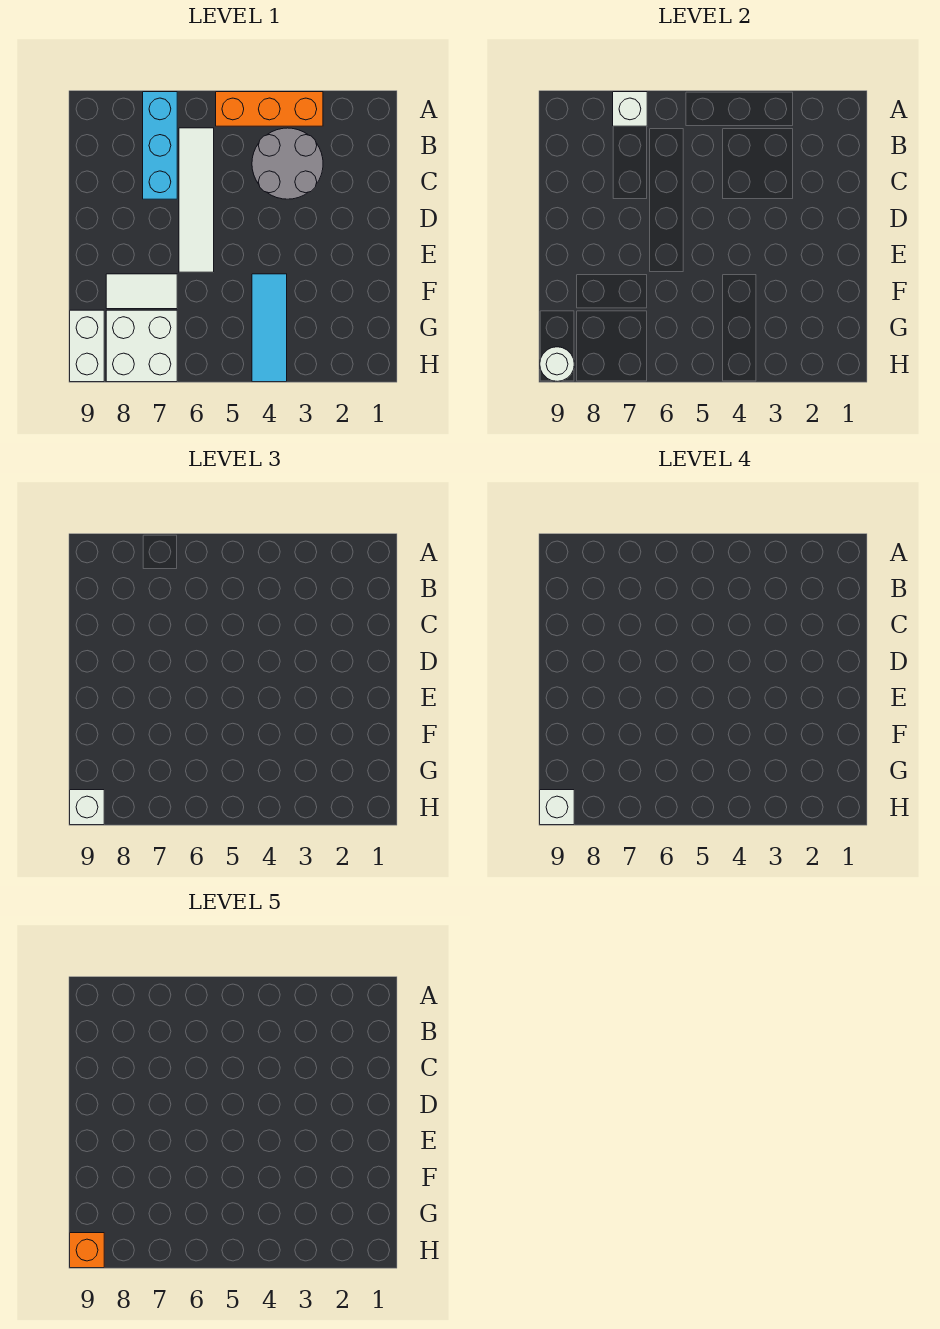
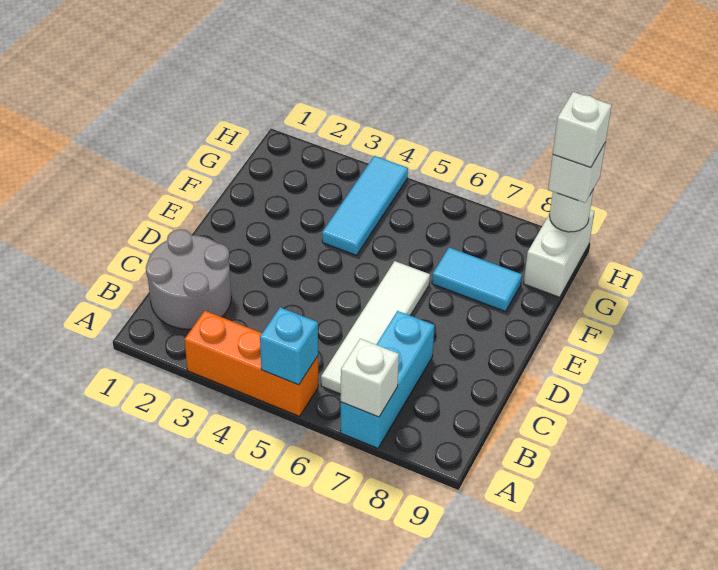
none -> cyan brick A5 level 2
grey round brick B3:C4 level 1 -> grey round brick B1:C2 level 1
white tile F7:F8 level 1 -> cyan tile F7:F8 level 1
white brick G7:H8 level 1 -> none
orange brick H9 level 5 -> none

